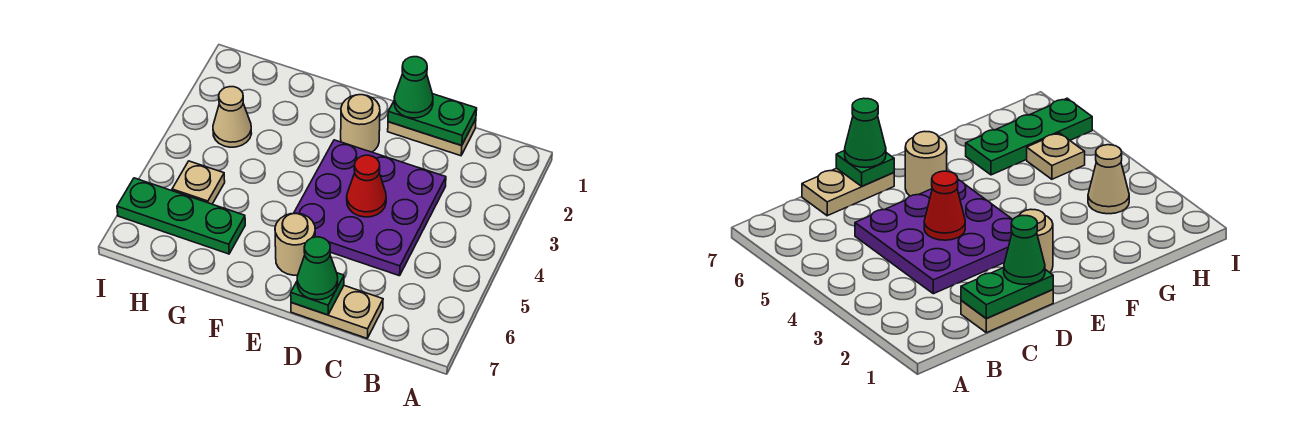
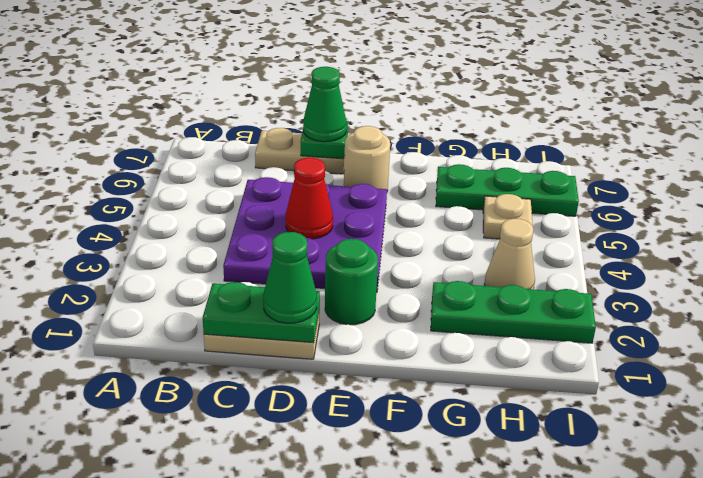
tan round brick E2 level 1 -> green round brick E2 level 1
none -> green plate G2:I2 level 1

